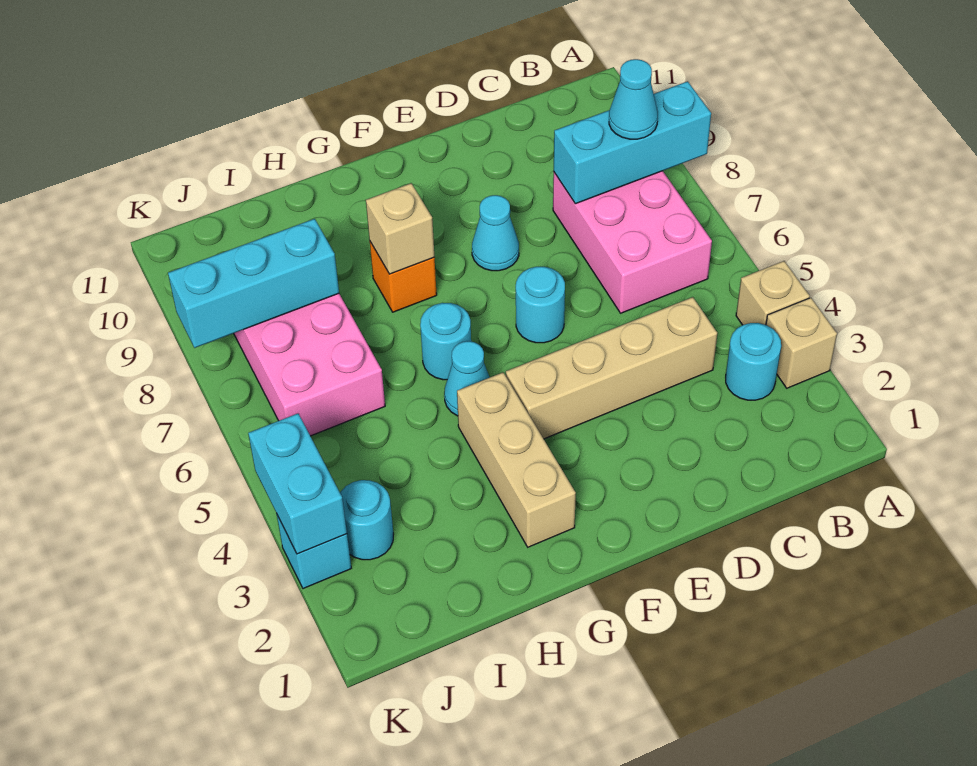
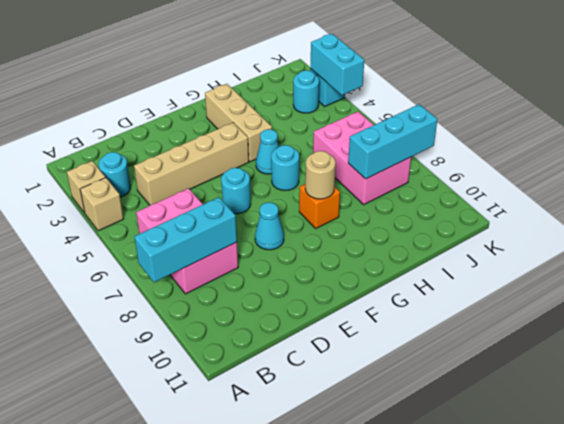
cyan cone B8 level 3 -> none
tan brick G8 level 2 -> tan round brick G8 level 2

